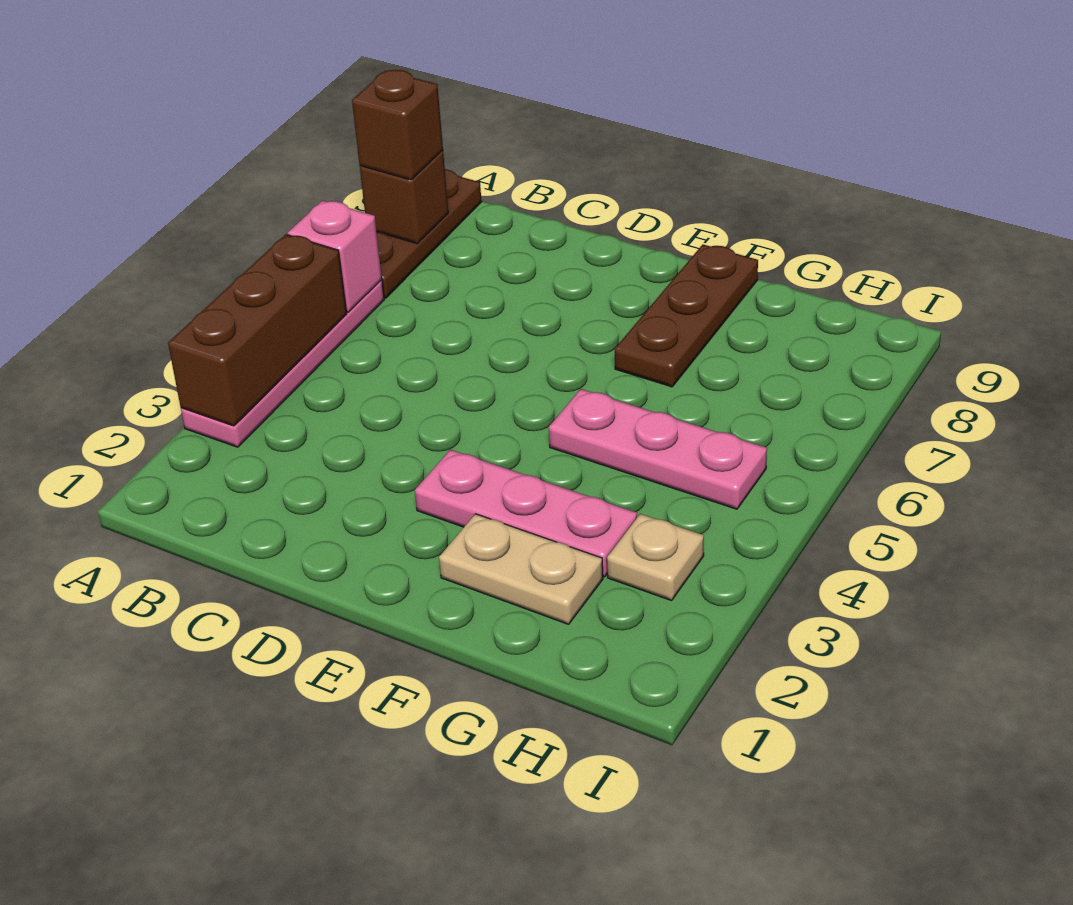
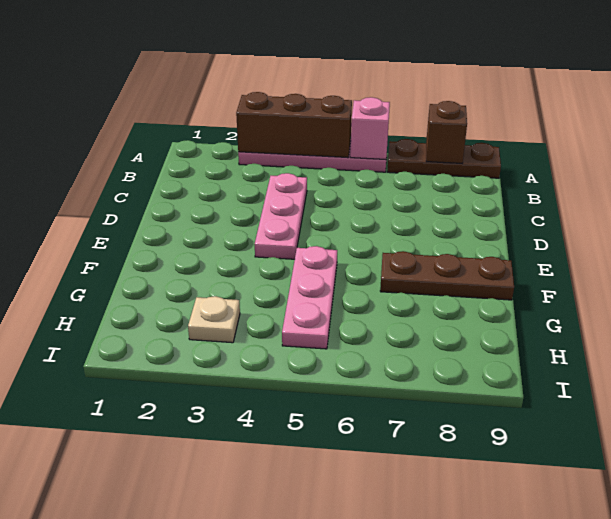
brown brick A8 level 3 -> none
pink plate E3:G3 level 1 -> pink plate C4:E4 level 1
tan plate F2:G2 level 1 -> none

